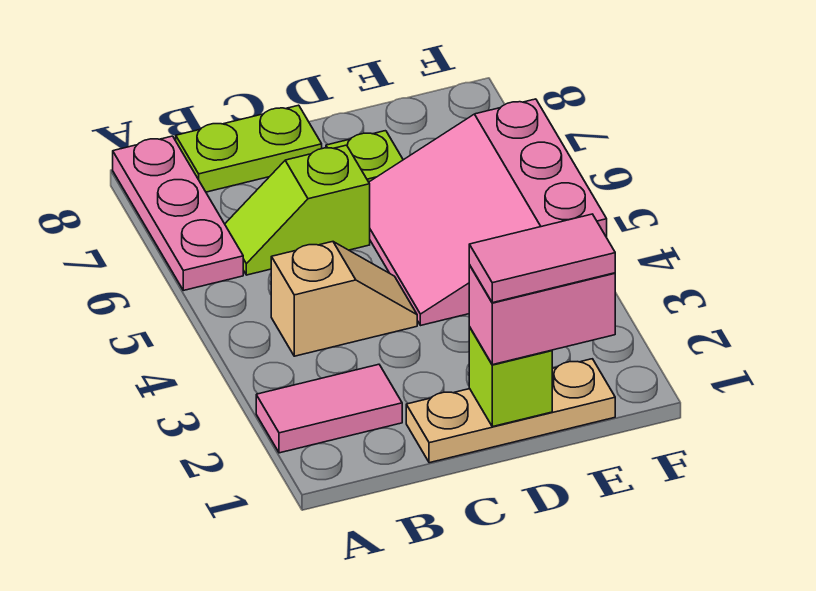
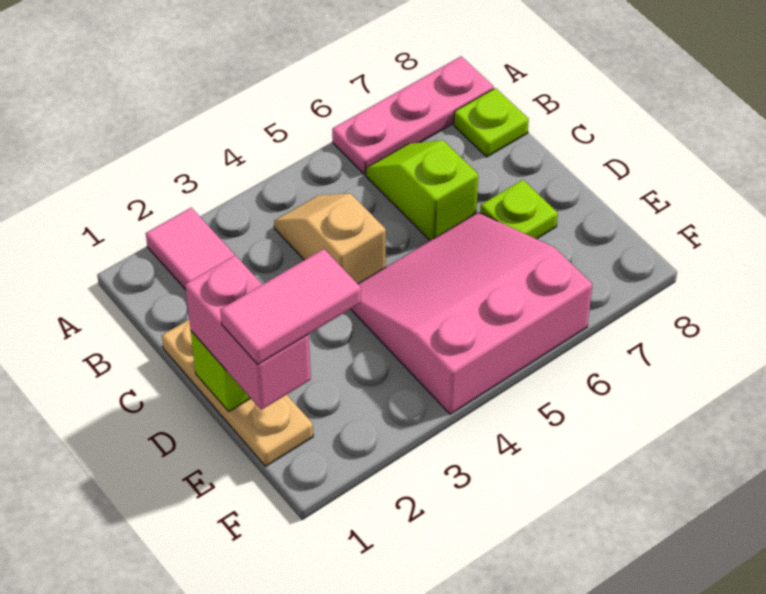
tan slope B4:C4 level 1 top B -> tan slope B4:C4 level 1 top C
lime plate B8:C8 level 1 -> lime plate B8 level 1
pink tile D1:E1 level 4 -> pink tile E1:E2 level 4

